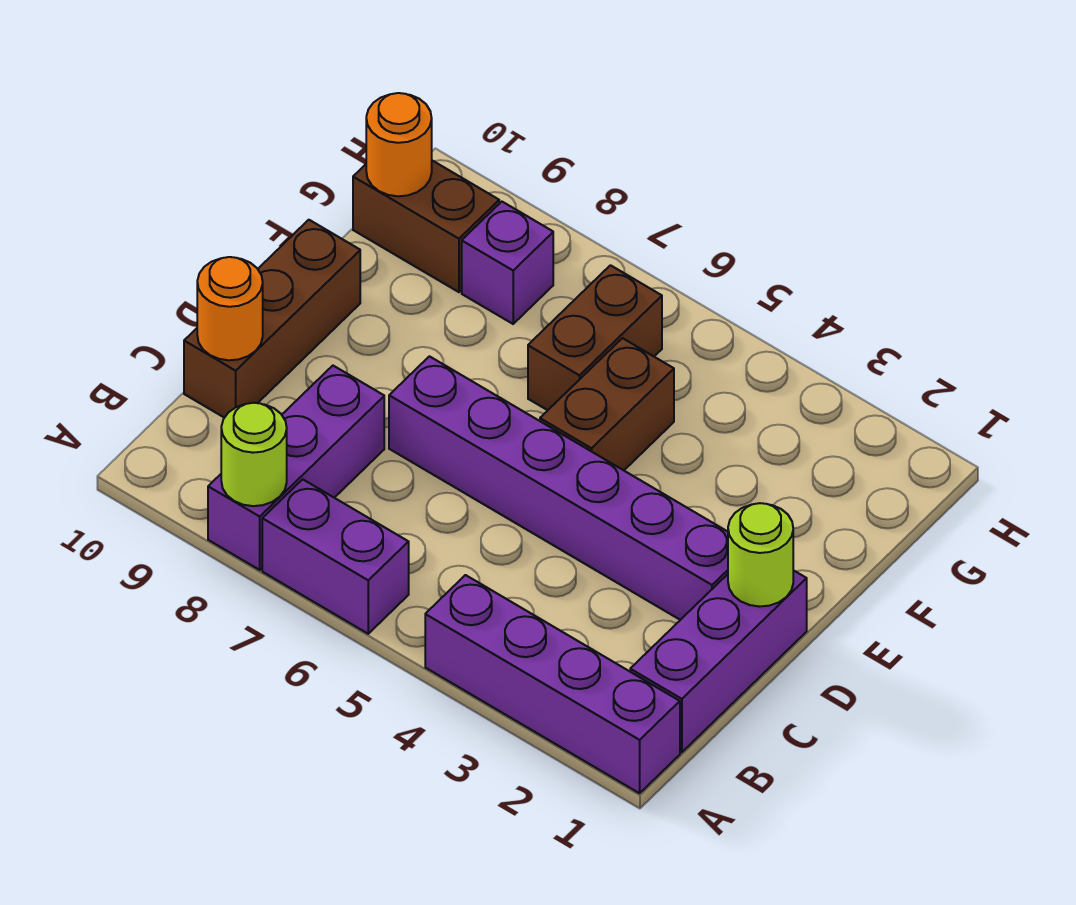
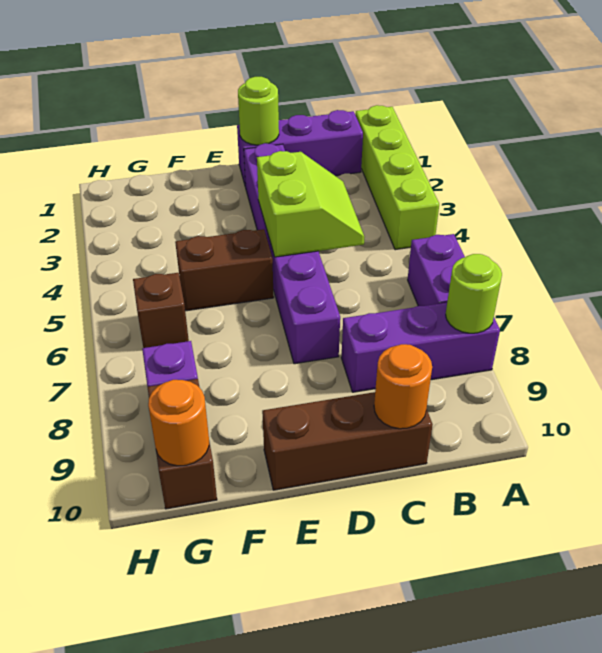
purple brick A1:A4 level 1 -> lime brick A1:A4 level 1
none -> lime slope C4:D5 level 2 top D
brown brick F6:G6 level 1 -> brown brick G6 level 1

